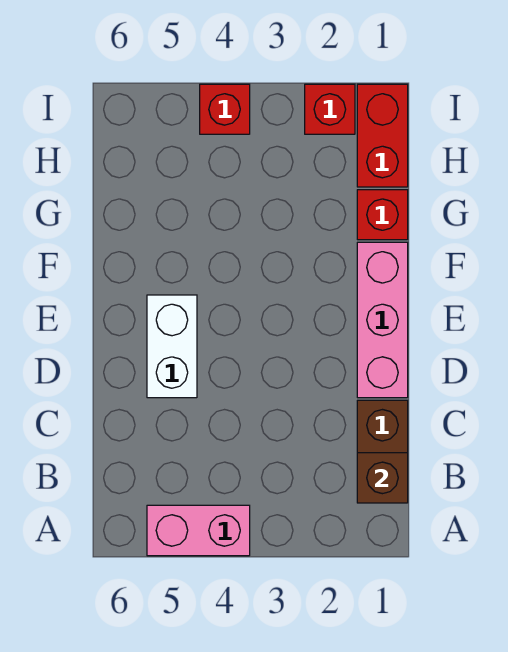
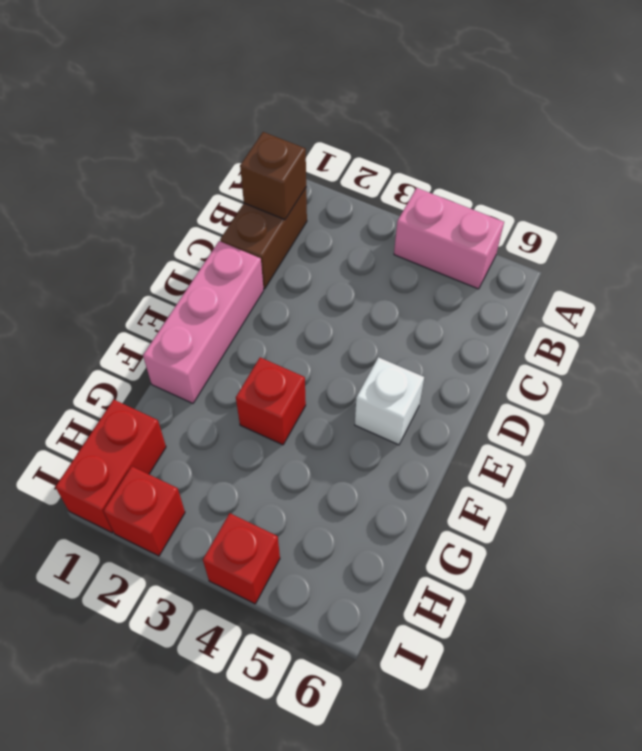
white brick D5:E5 level 1 -> white brick E5 level 1
red brick G1 level 1 -> red brick F3 level 1

